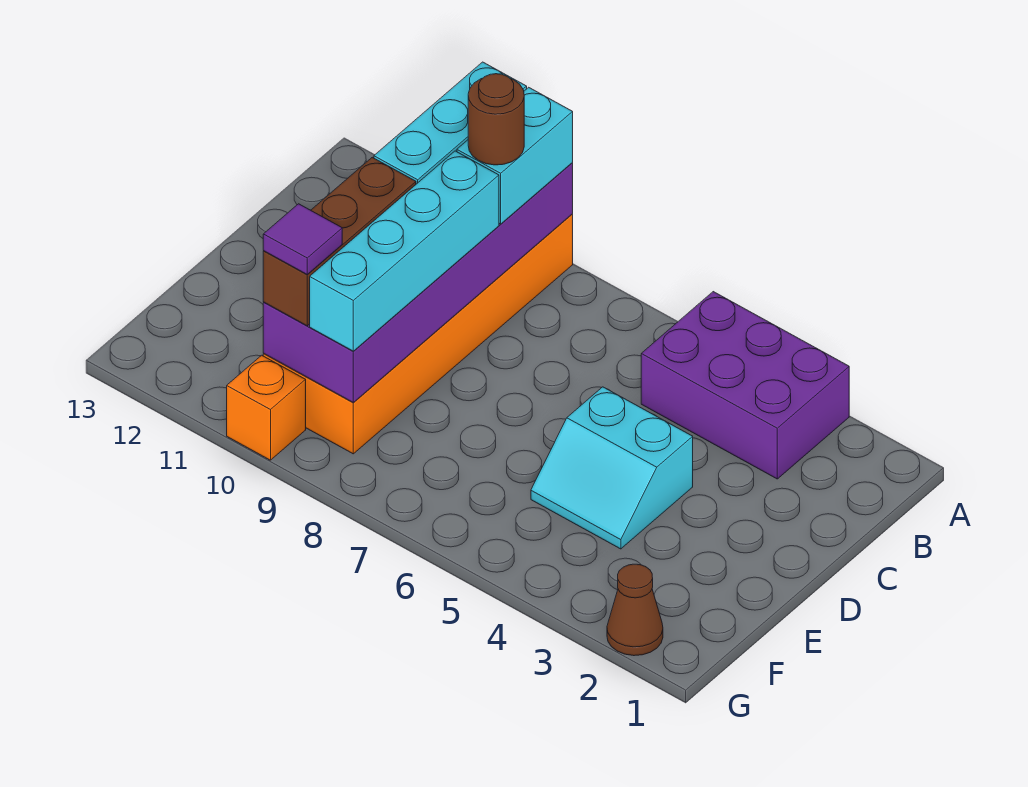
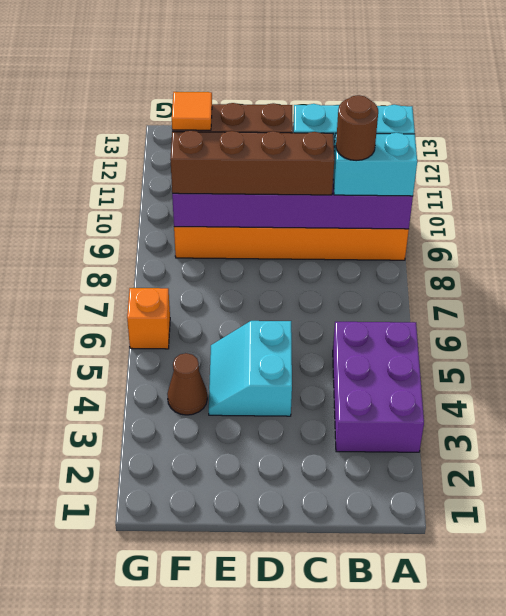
cyan brick C9:F9 level 3 -> brown brick C9:F9 level 3
purple tile F10 level 4 -> orange tile F10 level 4
brown cone G2 level 1 -> brown cone F4 level 1
orange brick G10 level 1 -> orange brick G6 level 1

